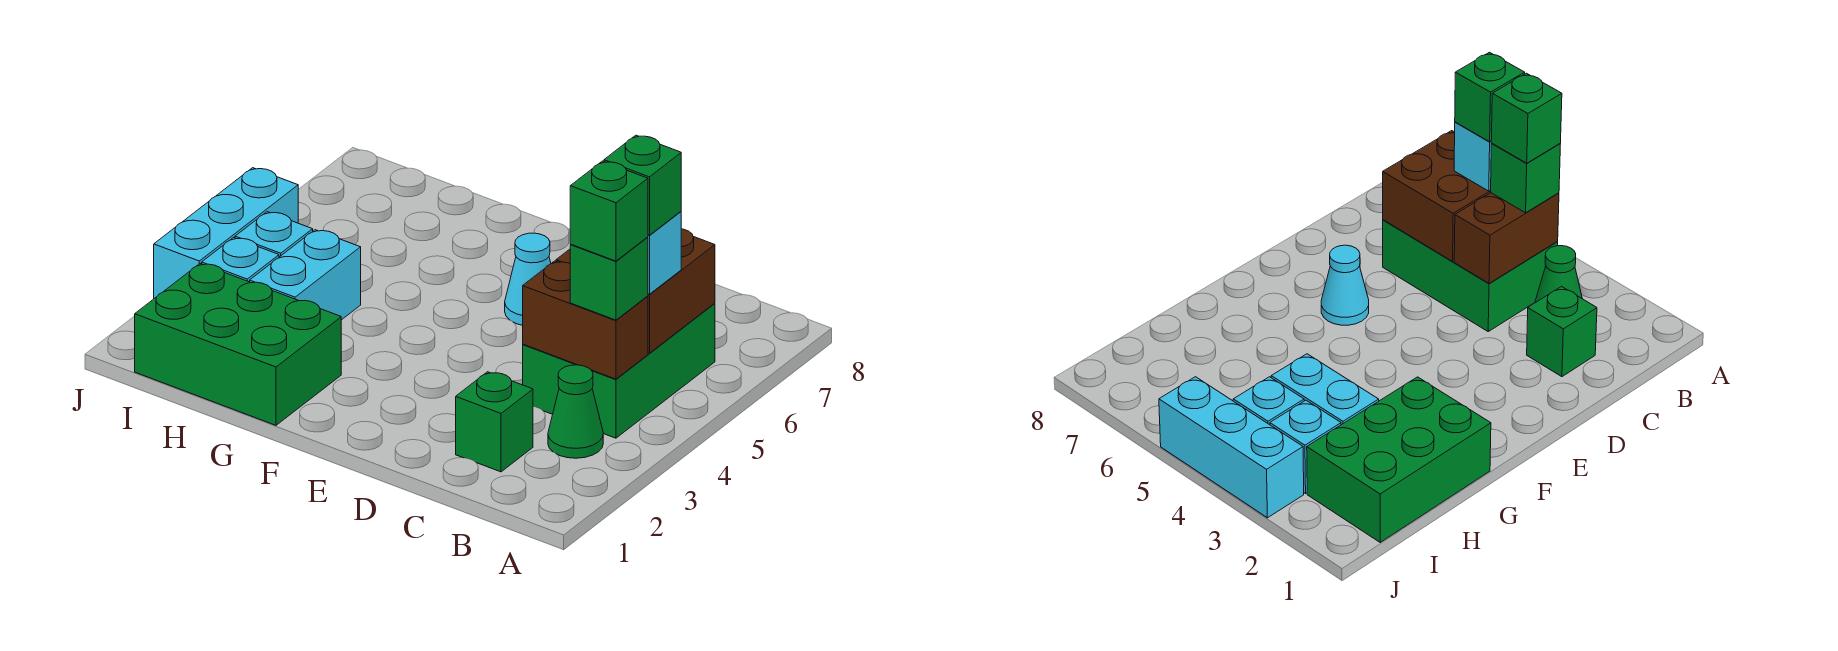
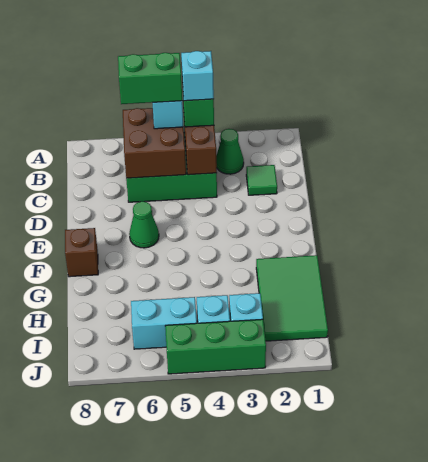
green brick B4 level 4 -> cyan brick B4 level 4
green brick B5 level 4 -> green brick B5:B6 level 4
green brick C2 level 1 -> green tile C2 level 1
cyan cone E6 level 1 -> green cone E6 level 1
none -> brown brick F8 level 1
green brick G1:I2 level 1 -> green tile G1:I2 level 1
cyan brick H3:H4 level 1 -> cyan brick I5:I6 level 1
cyan brick J3:J5 level 1 -> green brick J3:J5 level 1

